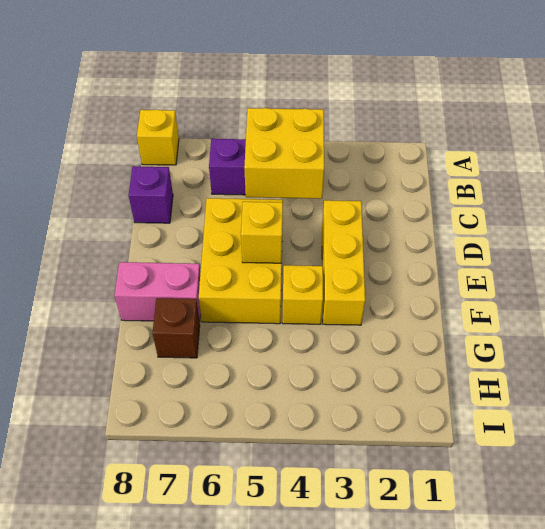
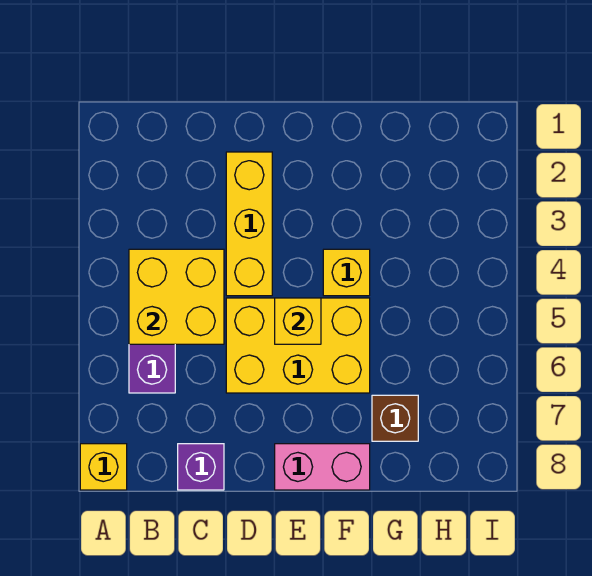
yellow brick D3:F3 level 1 -> yellow brick D2:D4 level 1
pink brick F7:F8 level 1 -> pink brick E8:F8 level 1

